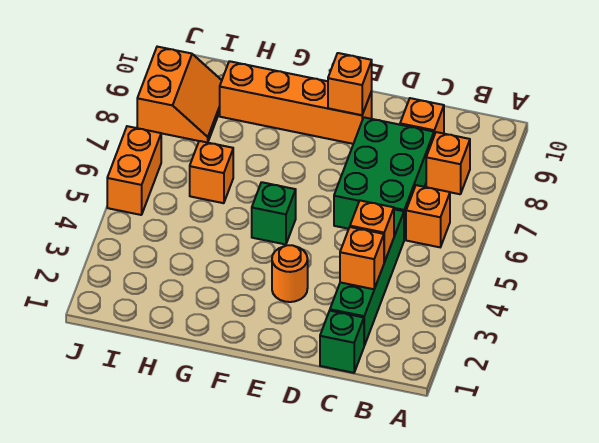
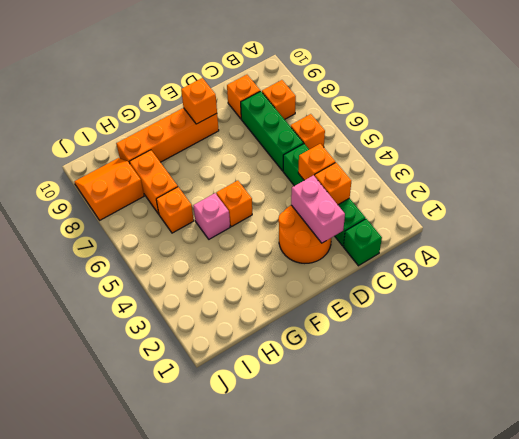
green brick C6:D8 level 1 -> green brick C6:C8 level 1
none -> pink brick D2:D3 level 2
orange round brick E3 level 1 -> orange round brick D2:E3 level 1
green brick F5 level 1 -> orange brick F5 level 1
none -> pink brick G5 level 1
orange slope I8:J9 level 1 top J -> orange slope I8:J9 level 1 top 8
orange brick J5:J6 level 1 -> orange brick H7:H8 level 1

